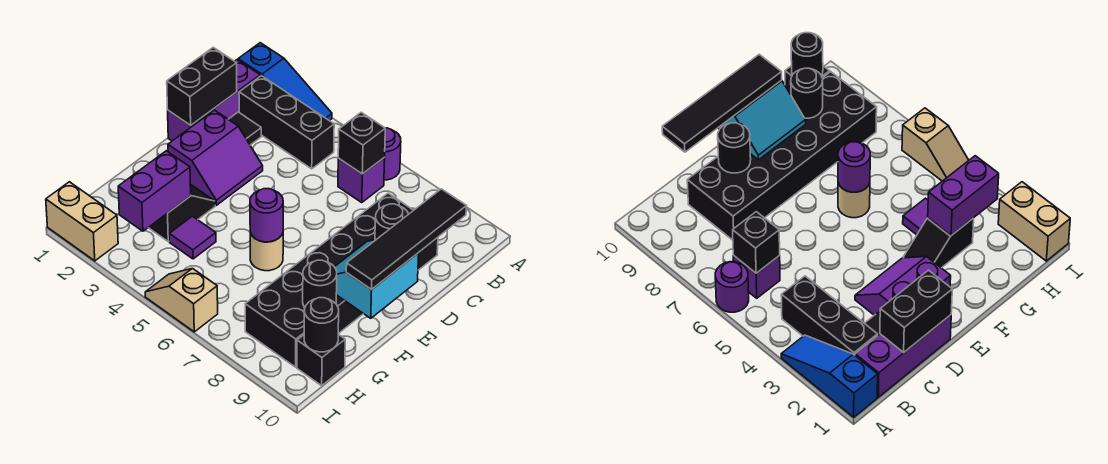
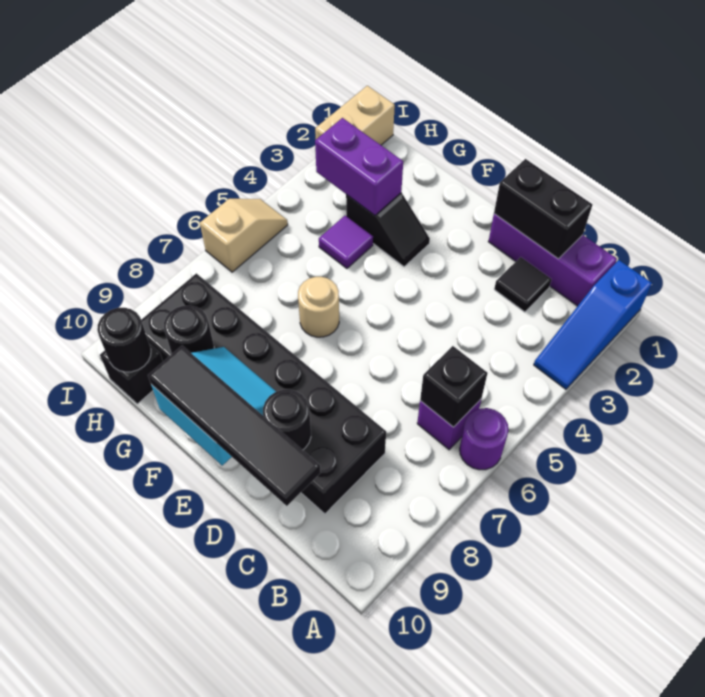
black brick B2:B4 level 1 -> none
purple slope D2:E3 level 1 top 2 -> none
purple round brick F6 level 2 -> none

